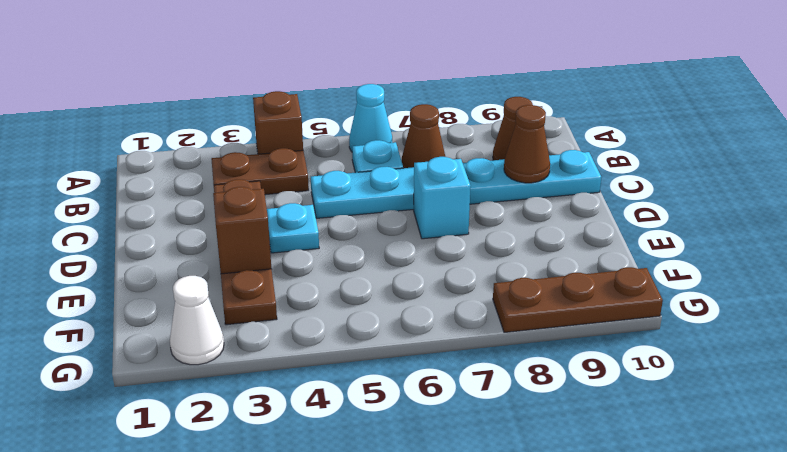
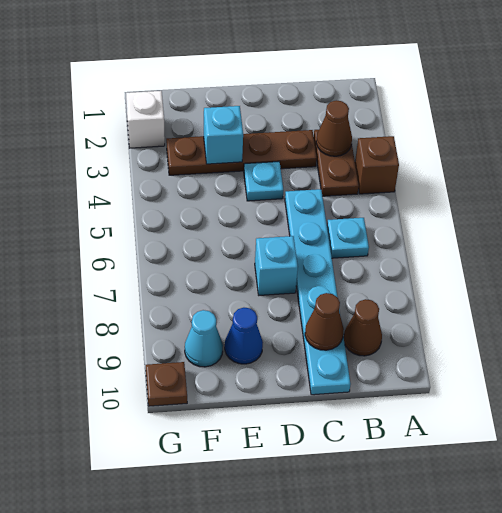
cyan cone A6 level 1 -> cyan cone F9 level 1
brown cone B7 level 1 -> brown cone B3 level 2
brown brick E3 level 2 -> cyan brick E3 level 2
none -> blue cone E9 level 1
white cone G2 level 1 -> white brick G2 level 1
brown plate G8:G10 level 1 -> brown plate G10 level 1

